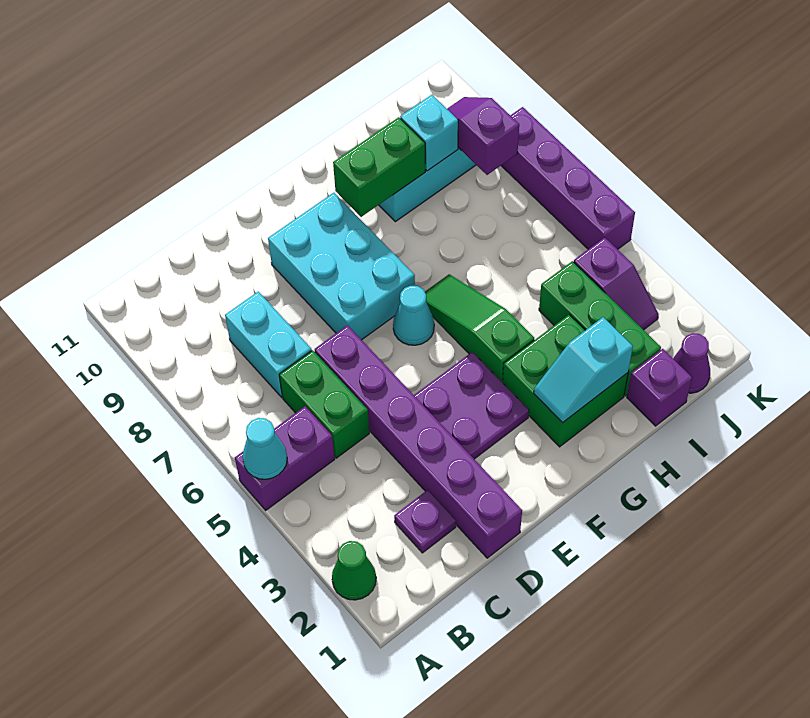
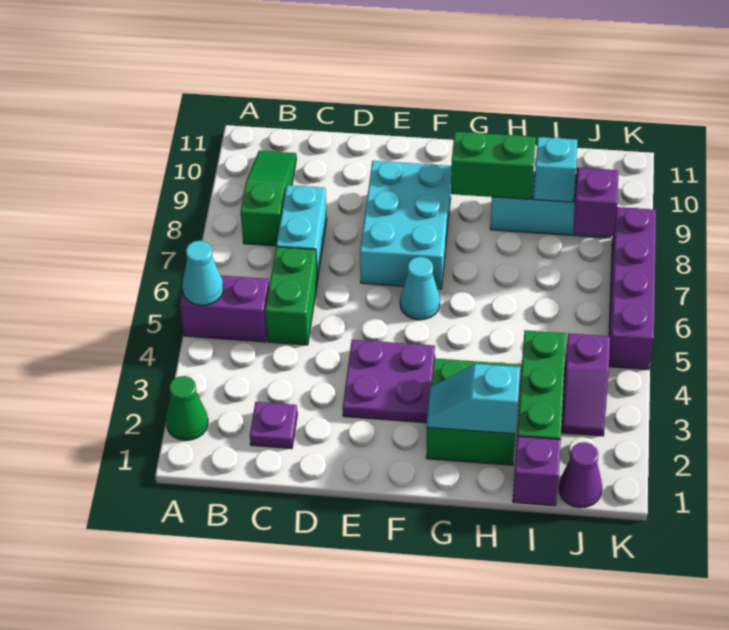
purple brick D1:D6 level 1 -> none
green slope G4:G6 level 1 top 4 -> green slope B8:B10 level 1 top 8

